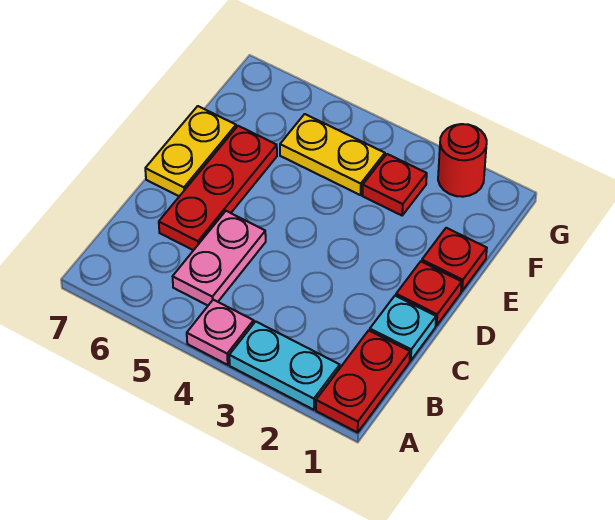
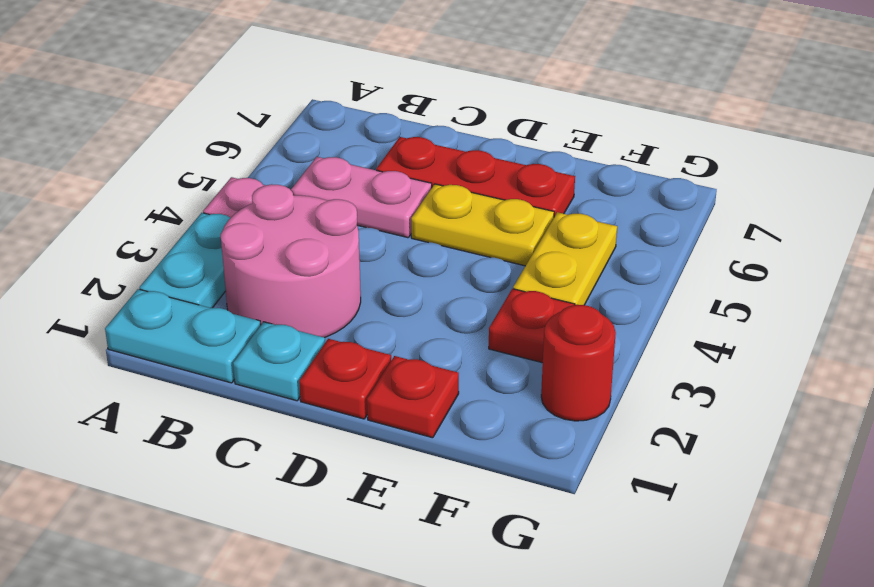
red plate A1:B1 level 1 -> cyan plate A1:B1 level 1
none -> pink round brick B2:C3 level 1
yellow plate D7:E7 level 1 -> yellow plate D5:E5 level 1

